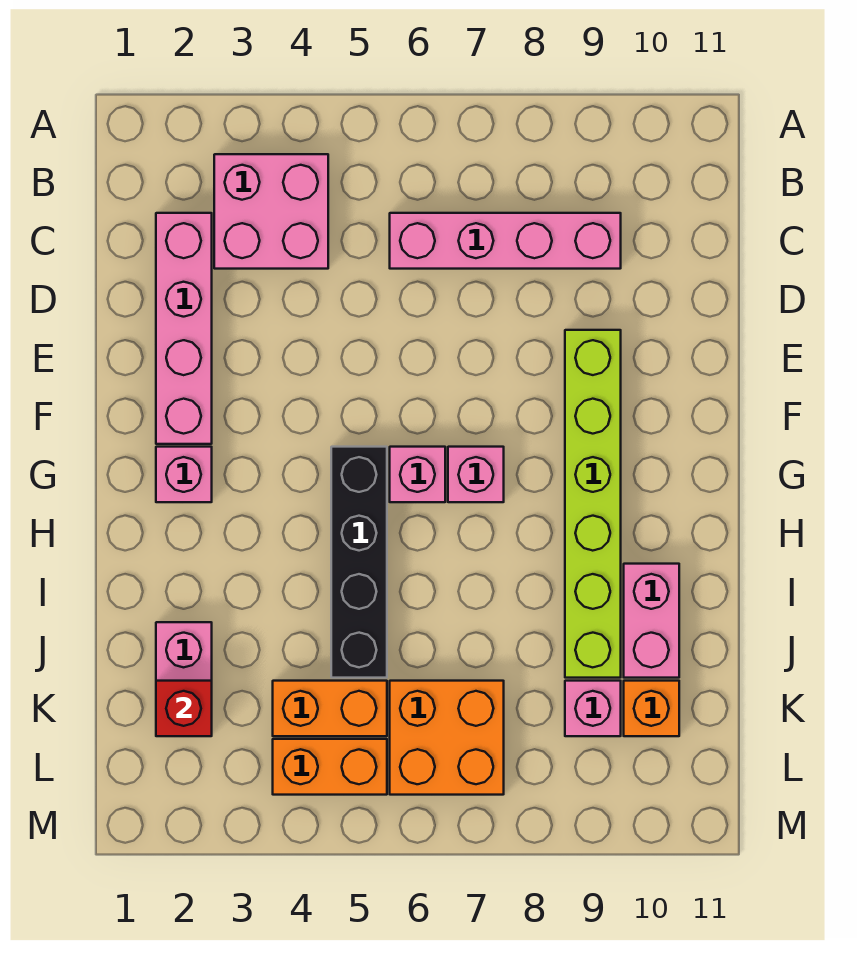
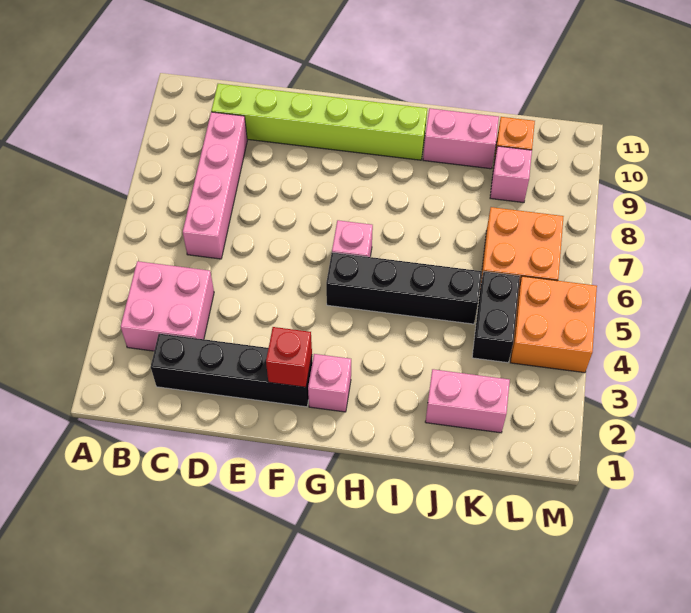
pink brick C2:F2 level 1 -> black brick C2:F2 level 1
lime brick E9:J9 level 1 -> lime brick C10:H10 level 1
pink brick G7 level 1 -> none
red brick K2 level 2 -> red brick F2 level 2
orange brick K4:K5 level 1 -> black brick K4:K5 level 1
orange brick L4:L5 level 1 -> orange brick L4:M5 level 1

